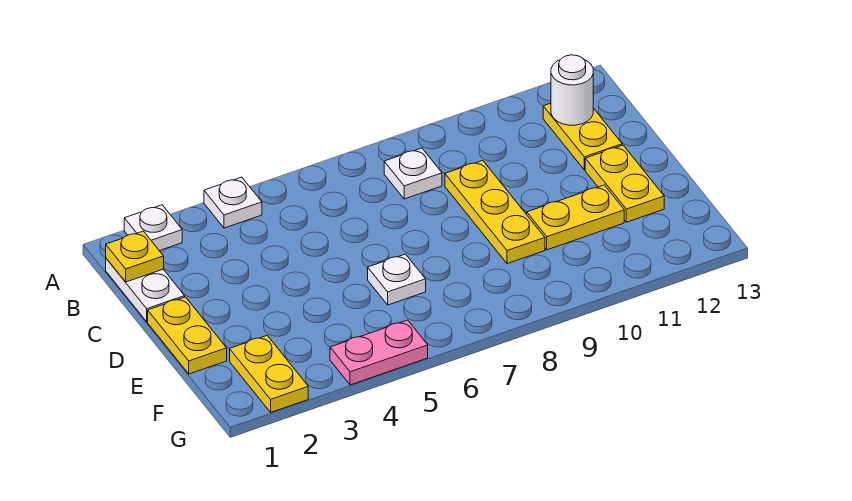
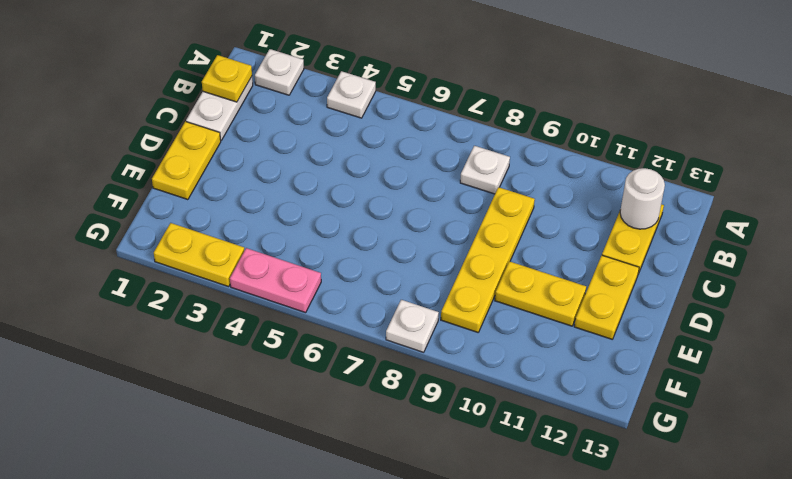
yellow plate C9:E9 level 1 -> yellow plate C9:F9 level 1
white plate E6 level 1 -> white plate G8 level 1
yellow plate F2:G2 level 1 -> yellow plate G2:G3 level 1

